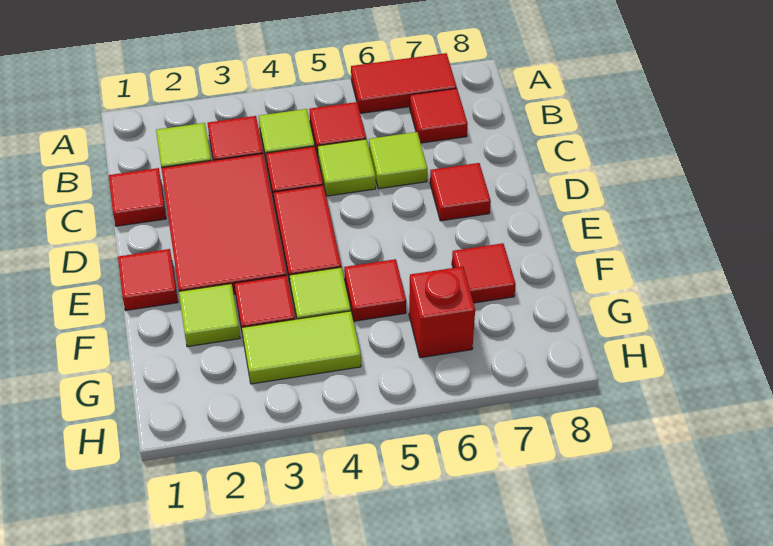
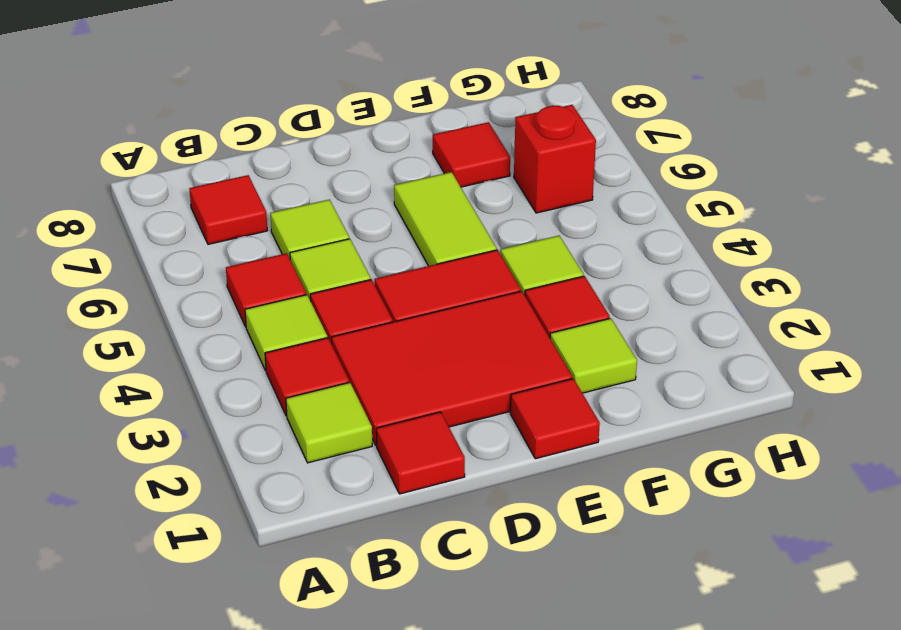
red tile A6:A7 level 1 -> none
red tile D7 level 1 -> none
red tile F5 level 1 -> none
lime tile G3:G4 level 1 -> lime tile E5:E6 level 1

